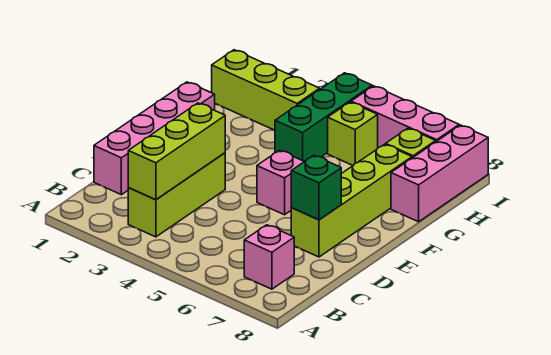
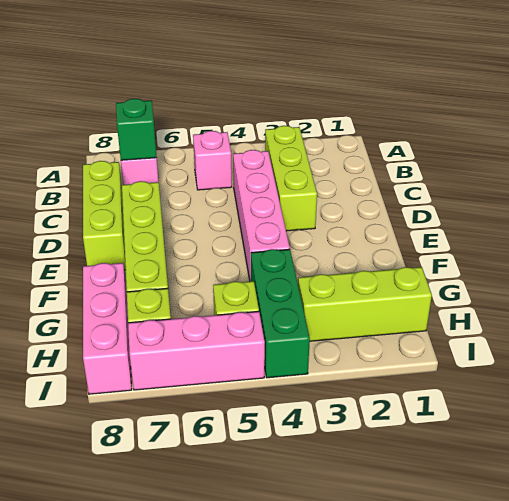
lime brick B3:D3 level 2 -> lime brick C8:E8 level 1
pink brick C1:F1 level 1 -> pink brick C4:F4 level 1
green brick D7 level 2 -> green brick B7 level 2
pink brick E5 level 1 -> pink brick B5 level 1

